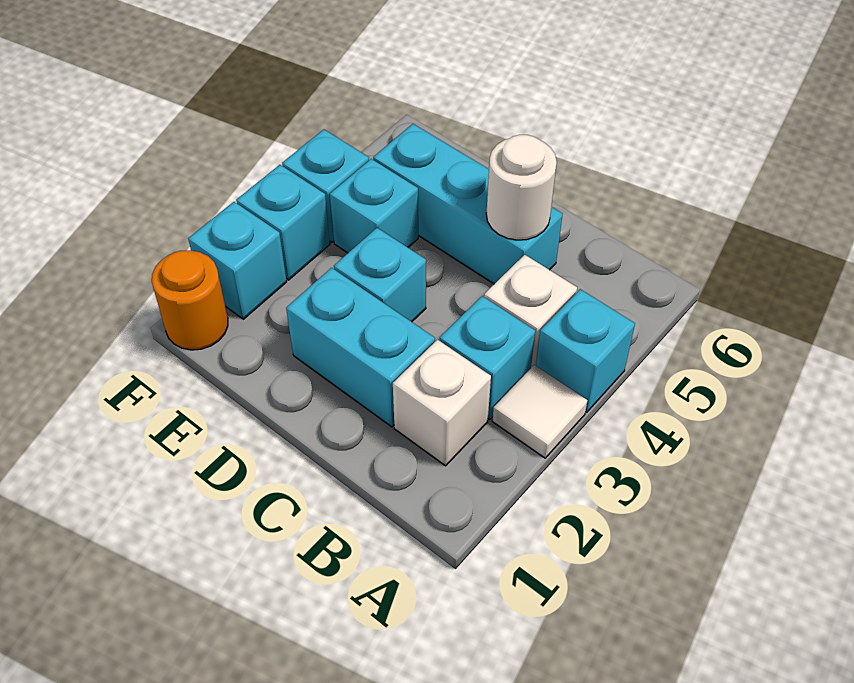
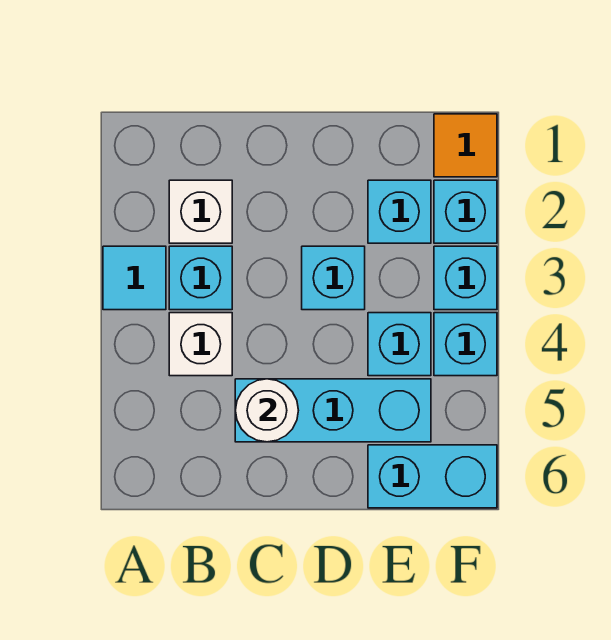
white tile A3 level 1 -> cyan tile A3 level 1
cyan brick A4 level 1 -> cyan brick E2 level 1
cyan brick C2:D2 level 1 -> cyan brick E6:F6 level 1
orange round brick F1 level 1 -> orange tile F1 level 1

